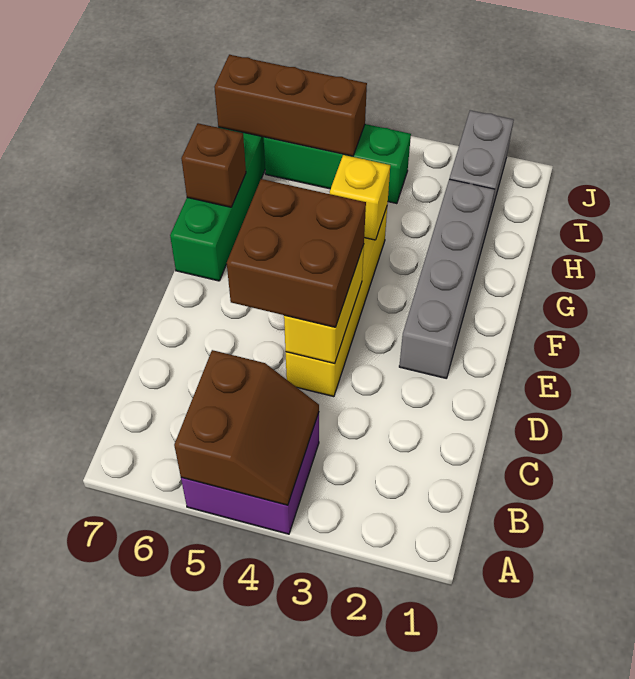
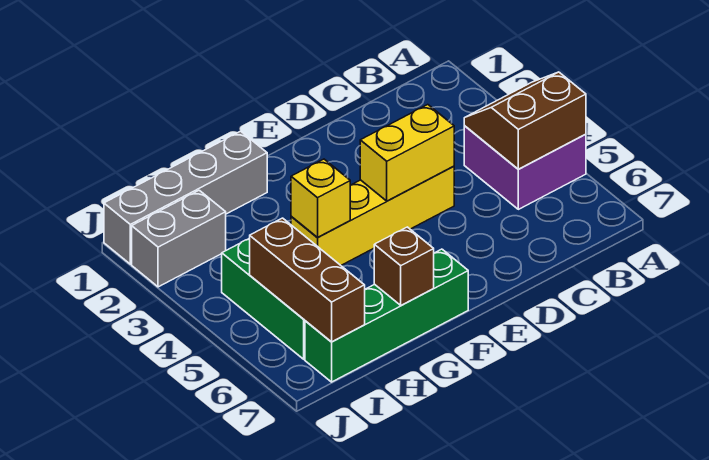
brown brick D4:E5 level 3 -> none
grey brick E2:H2 level 1 -> grey brick G1:J1 level 1

